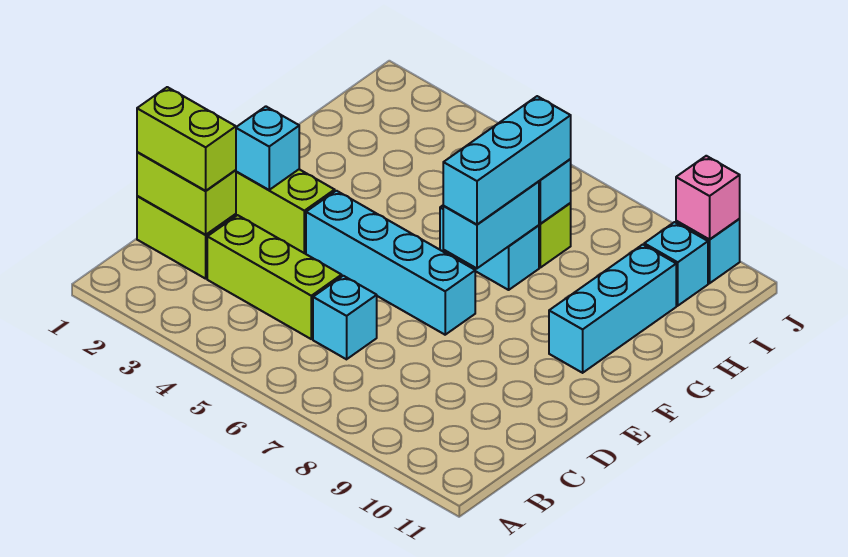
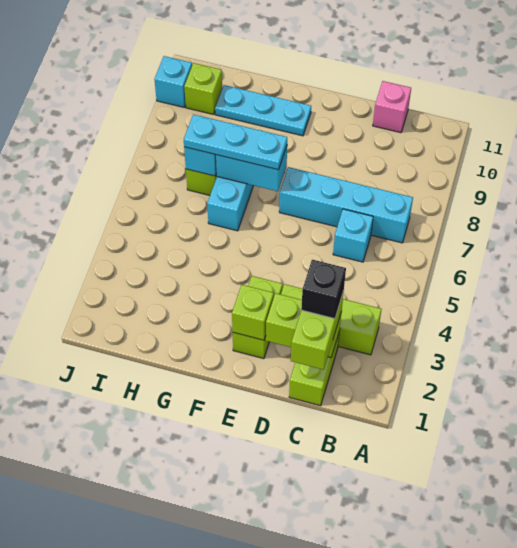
lime brick C1:C2 level 2 -> lime brick C2:D2 level 2
none -> black brick C2 level 4
lime brick C3:C5 level 1 -> lime brick B3:D3 level 1
cyan brick E2 level 2 -> lime brick E2 level 2
cyan brick E4:E7 level 1 -> cyan brick B7:E7 level 1
cyan brick F7:H7 level 3 -> cyan plate F7:H7 level 3
cyan brick F10:H10 level 1 -> cyan plate F10:H10 level 1
cyan brick I10 level 1 -> lime brick I10 level 1
pink brick J10 level 2 -> pink brick C11 level 1

